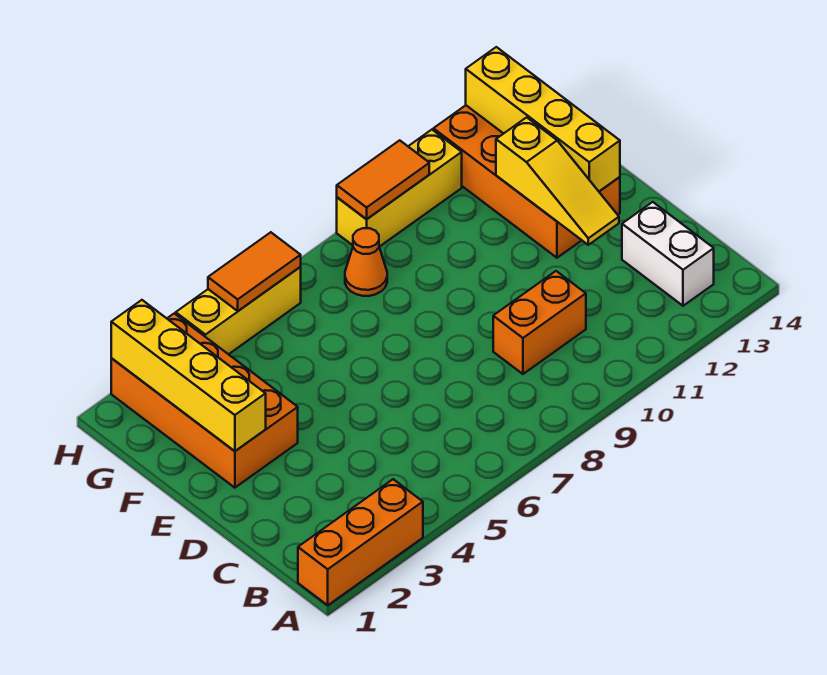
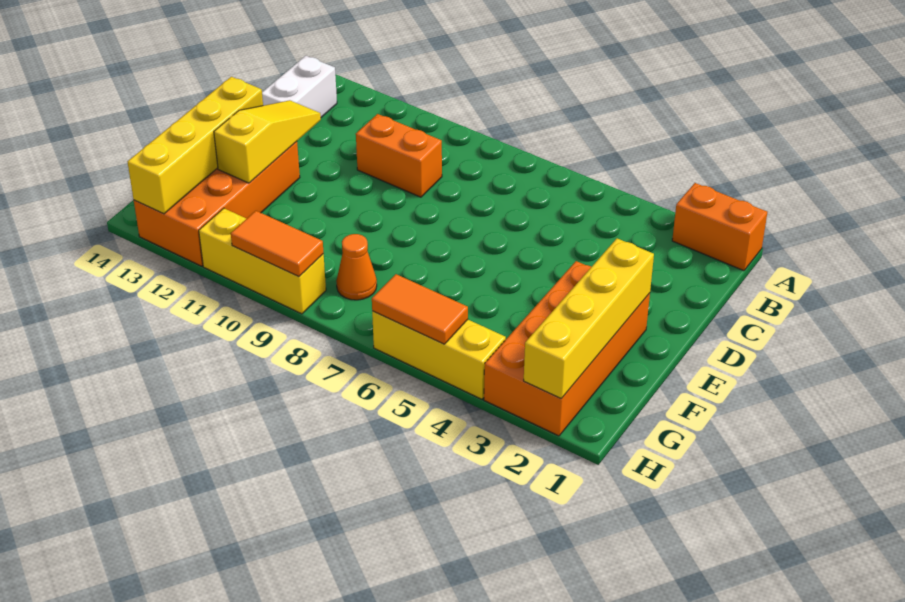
orange brick A1:A3 level 1 -> orange brick A1:A2 level 1

